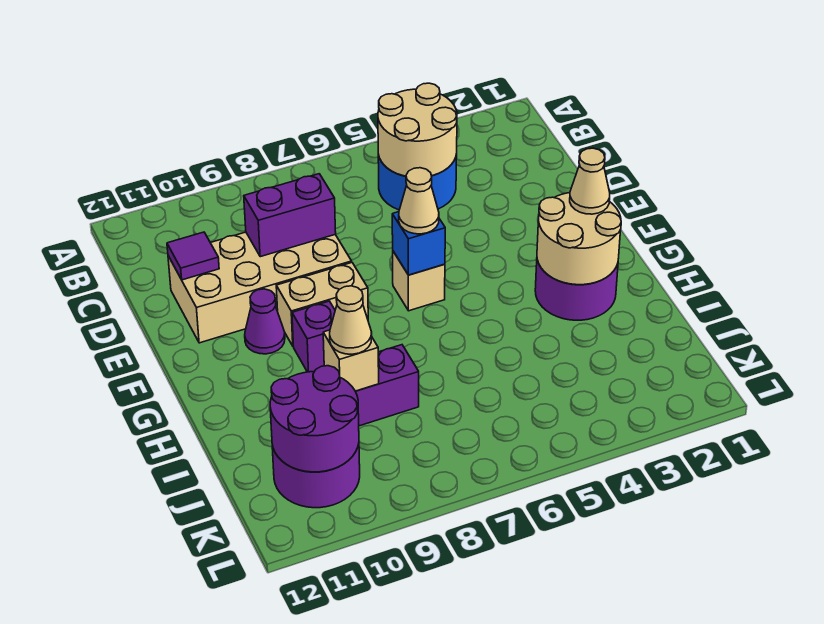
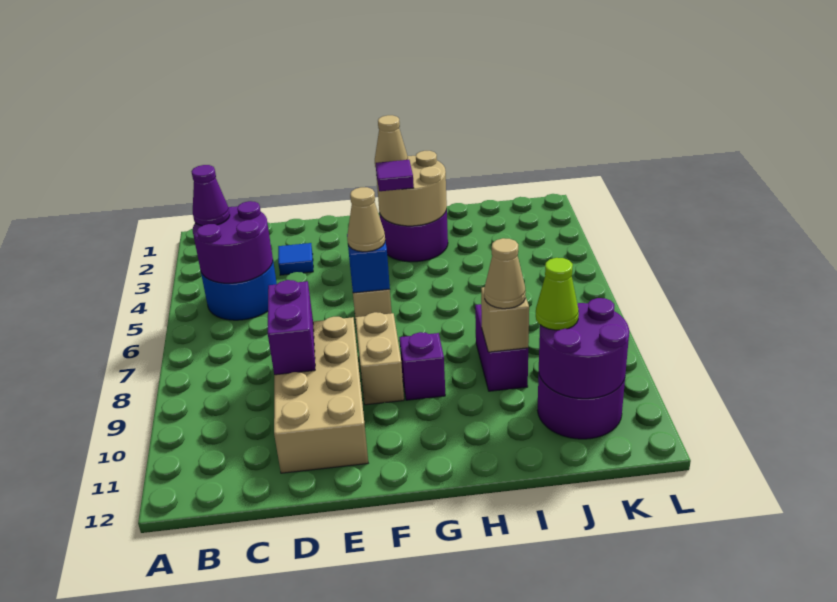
tan round brick B4:C5 level 2 -> purple round brick B4:C5 level 2
none -> blue tile D3 level 1
purple tile D11 level 2 -> purple tile G3 level 3
purple cone F10 level 1 -> purple cone B4 level 3
none -> lime cone J10 level 3

